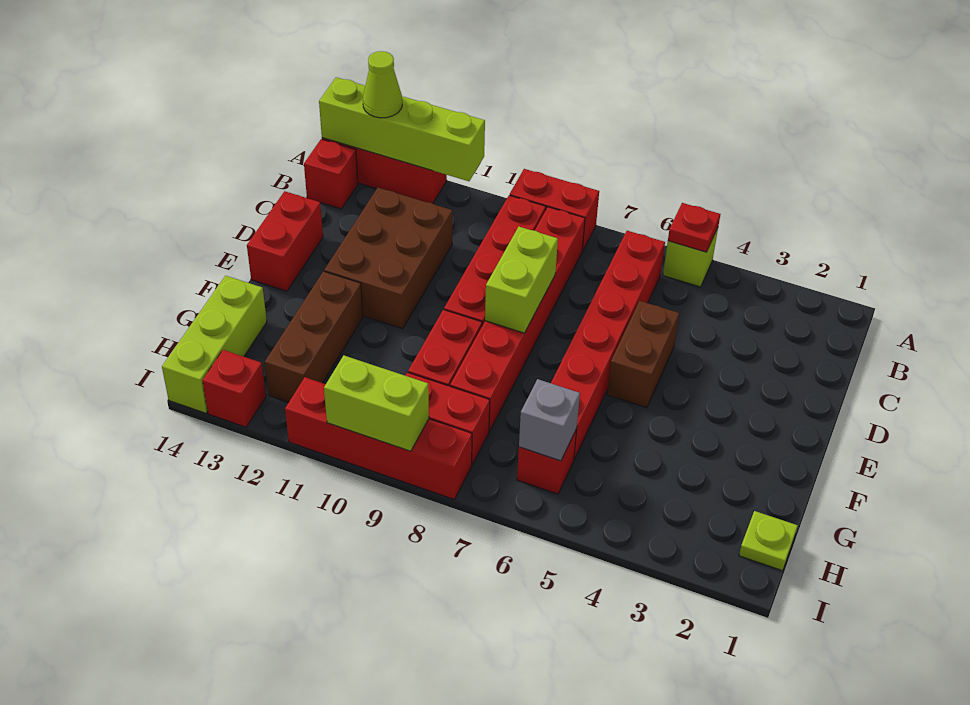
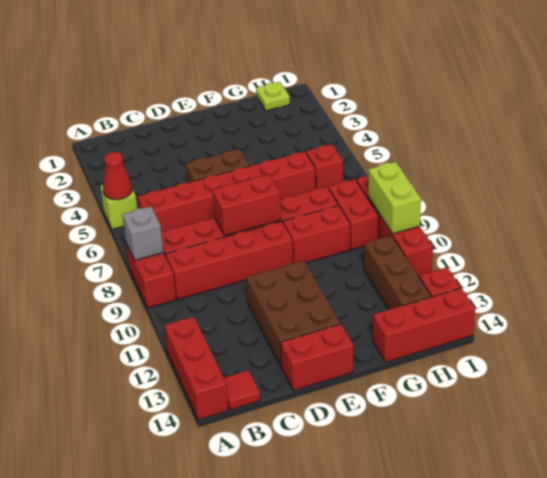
red plate A5 level 2 -> red cone A5 level 2
lime brick A11:A14 level 2 -> none
lime cone A13 level 3 -> none
red brick B14 level 1 -> red tile B14 level 1
brown brick C11:E12 level 1 -> brown brick D11:E13 level 1
lime brick D8:E8 level 2 -> red brick D8:E8 level 2
brown brick F12:H12 level 1 -> brown brick H11:H13 level 1
lime brick G14:I14 level 1 -> red brick G14:I14 level 1
grey brick H6 level 2 -> grey brick A8 level 2

